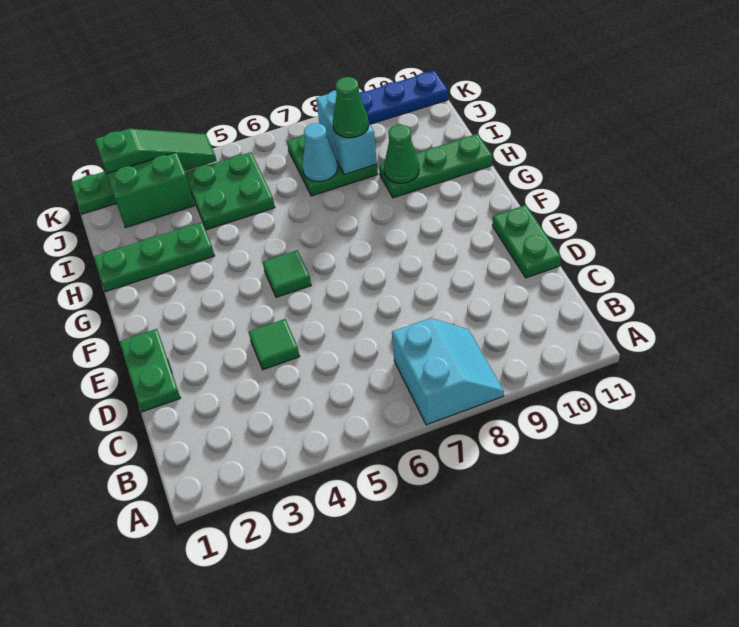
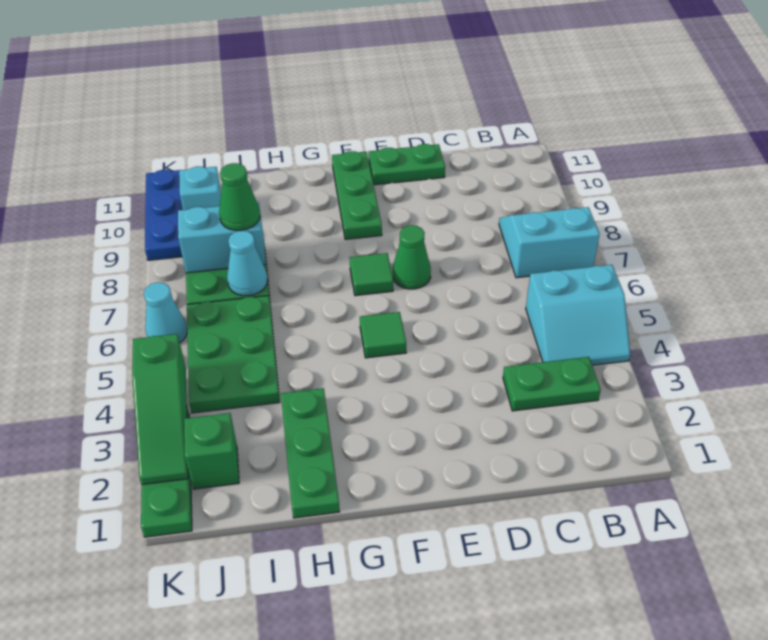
none -> cyan slope A4:B5 level 1 top 5
green plate D1:E1 level 1 -> green plate B3:C3 level 1
green tile D4 level 1 -> green tile F7 level 1
green plate H9:H11 level 1 -> green plate F9:F11 level 1
green cone H9 level 2 -> green cone E7 level 1
green plate I4:J5 level 1 -> green plate I4:J6 level 1
green brick J2:J3 level 1 -> green brick J2 level 1
none -> cyan brick J10 level 1
green slope K2:K4 level 2 top 2 -> green slope K2:K4 level 2 top 4
none -> cyan cone K6 level 1

